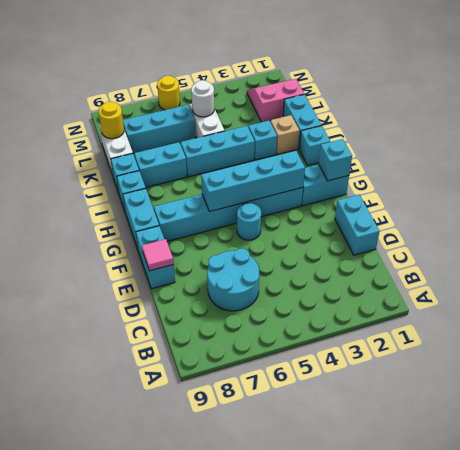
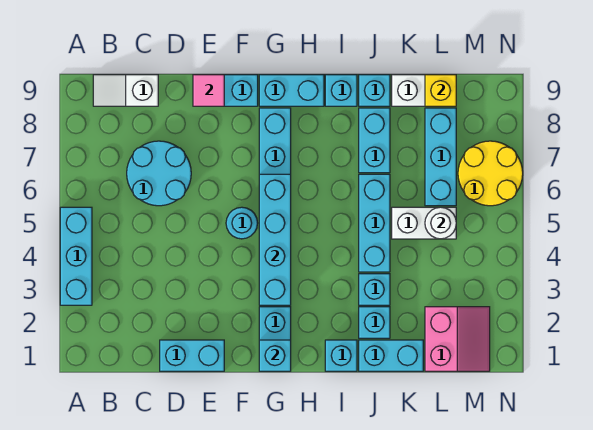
none -> cyan brick A3:A5 level 1
none -> white slope B9:C9 level 1 top C
tan brick J2 level 1 -> cyan brick J2 level 1
yellow round brick L9 level 2 -> yellow brick L9 level 2
yellow round brick N6 level 1 -> yellow round brick M6:N7 level 1

